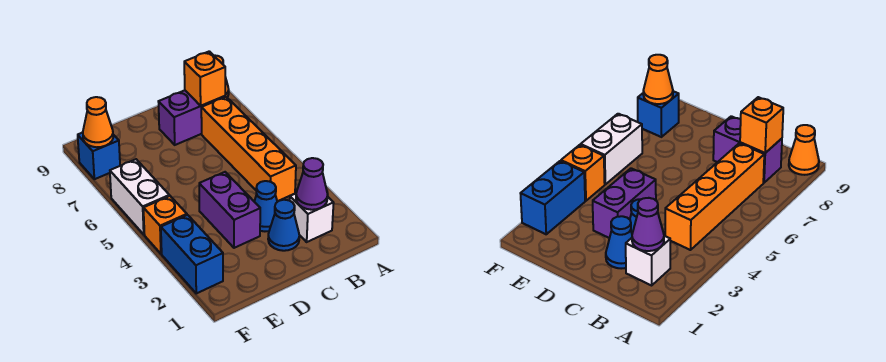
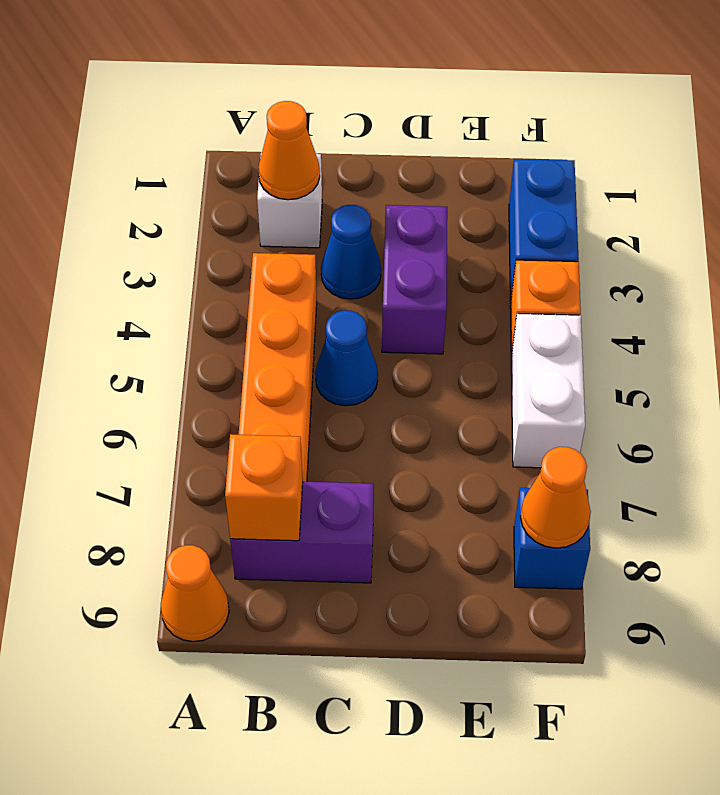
purple cone B2 level 2 -> orange cone B2 level 2
blue cone C2 level 1 -> blue cone C5 level 1

